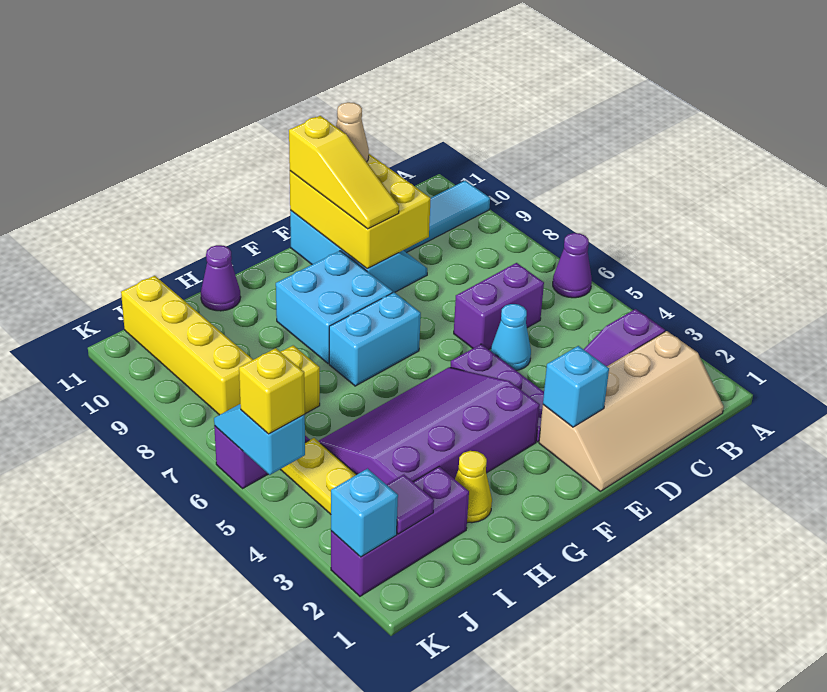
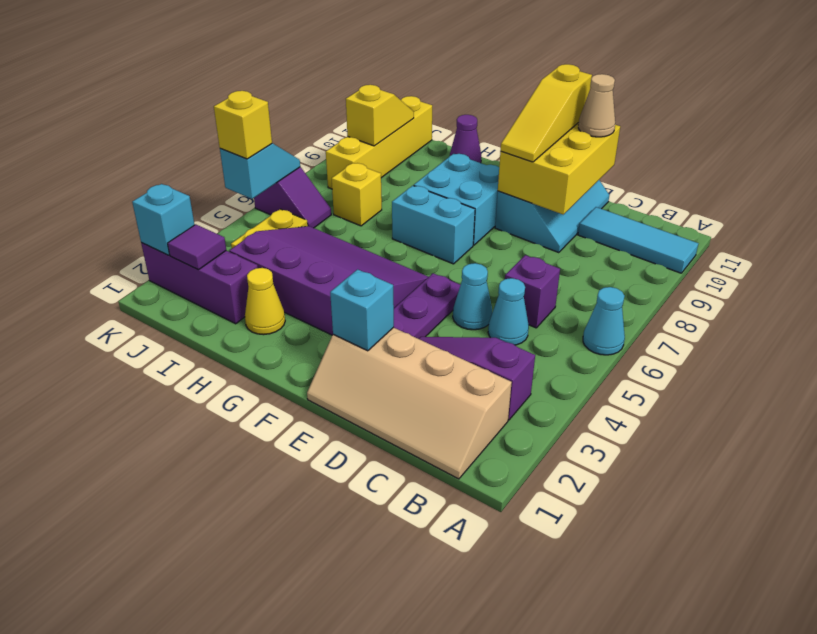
purple cone A6 level 1 -> cyan cone A6 level 1
none -> cyan cone C5 level 1
purple brick C6:D6 level 1 -> purple brick C6 level 1
none -> yellow slope J9:J10 level 2 top 9

